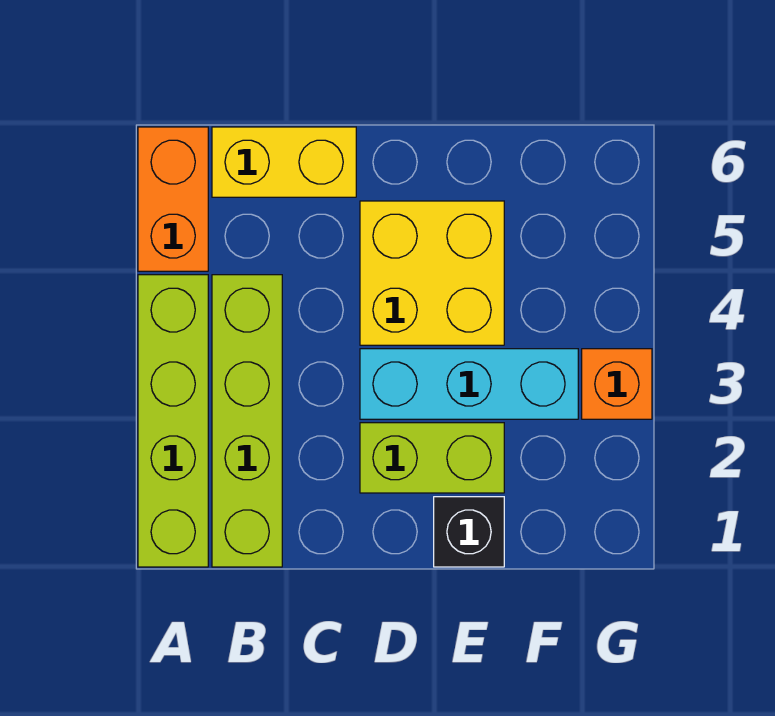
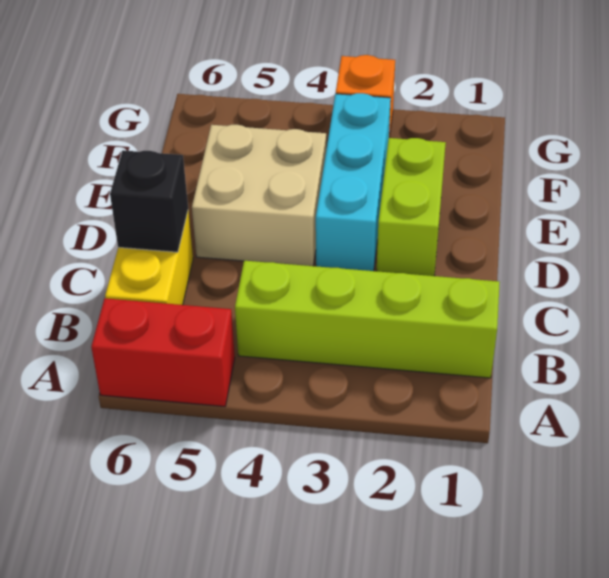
lime brick A1:A4 level 1 -> none
orange brick A5:A6 level 1 -> red brick A5:A6 level 1
yellow brick D4:E5 level 1 -> tan brick D4:E5 level 1
black brick E1 level 1 -> black brick C6 level 2

